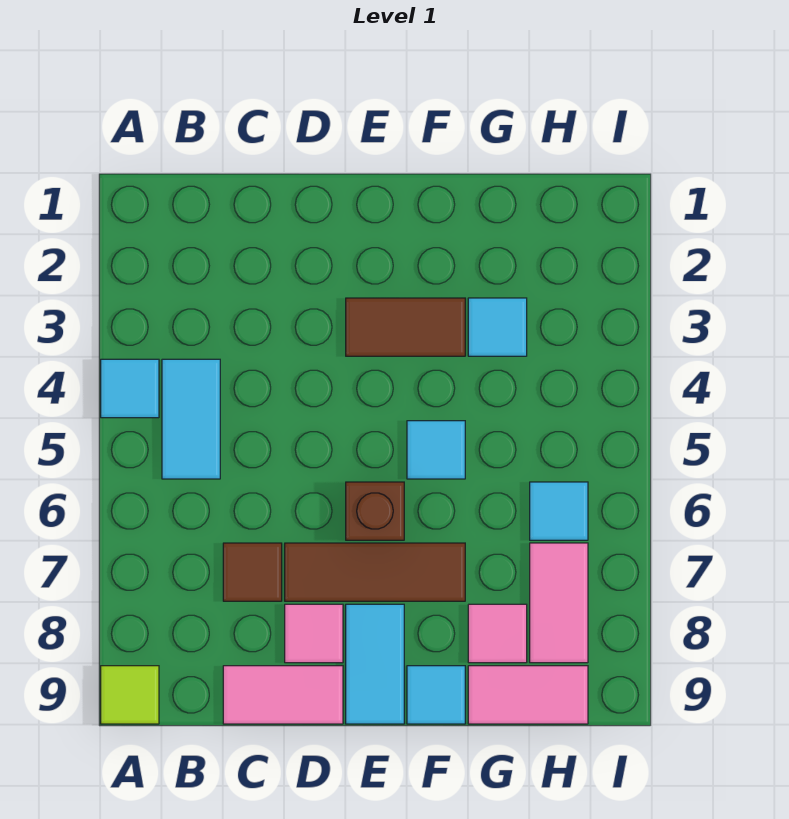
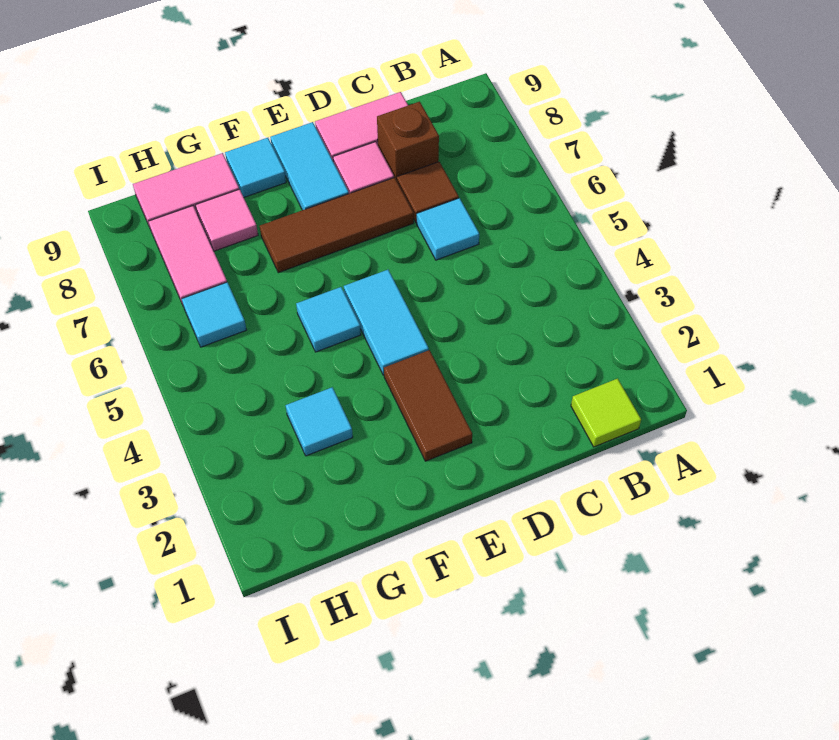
cyan tile A4 level 1 -> cyan tile C6 level 1
lime tile A9 level 1 -> lime tile B1 level 1
cyan tile B4:B5 level 1 -> cyan tile E4:E5 level 1
brown tile E3:F3 level 1 -> brown tile E2:E3 level 1
brown brick E6 level 1 -> brown brick C8 level 1

